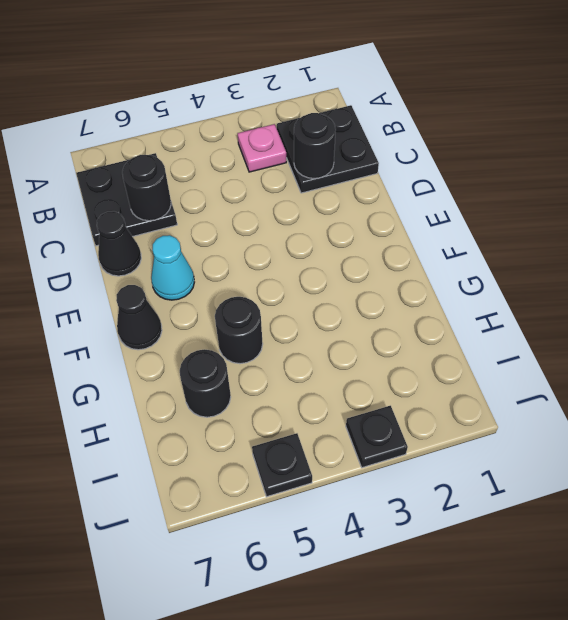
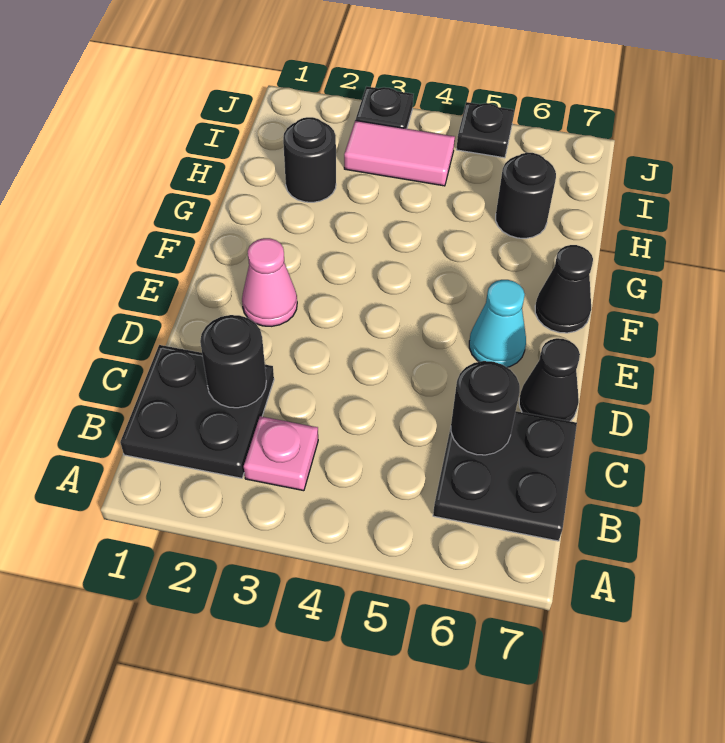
none -> pink cone E2 level 1
black round brick G5 level 1 -> black round brick H2 level 1
none -> pink tile I3:I4 level 1

